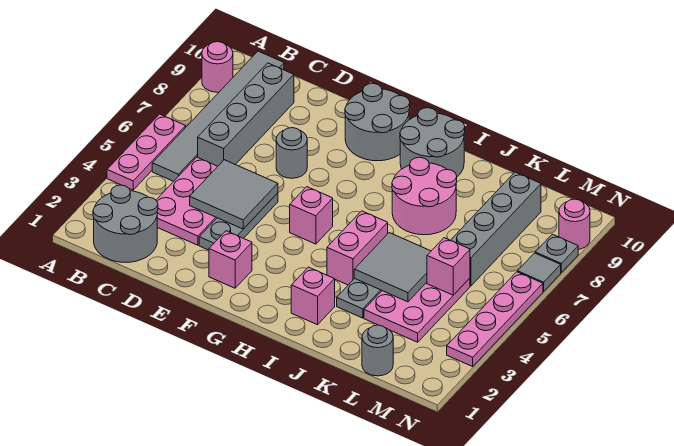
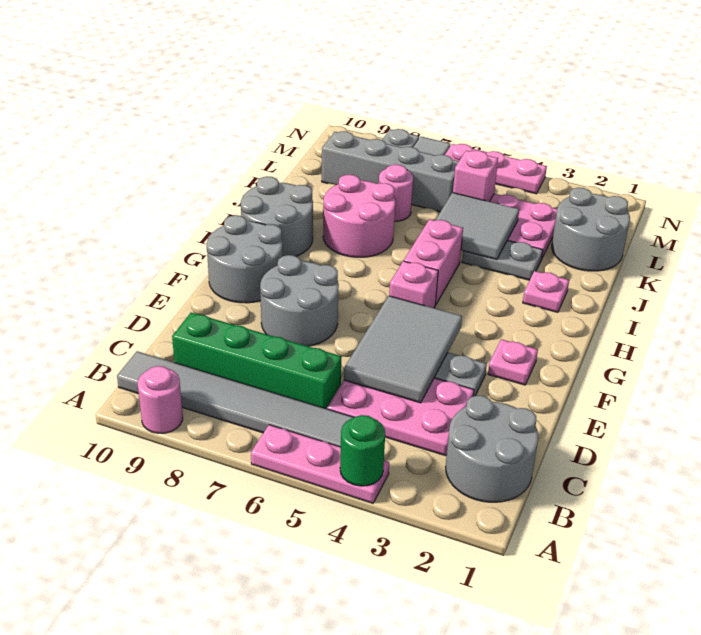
none -> green round brick A4 level 2
grey brick C6:C9 level 1 -> green brick C6:C9 level 1
grey tile D4:E5 level 2 -> grey tile D4:F5 level 2
grey round brick E7 level 1 -> grey round brick E7:F8 level 1
pink brick F2 level 1 -> pink plate F2 level 1
pink brick I2 level 1 -> pink plate I2 level 1
pink brick I4:I5 level 1 -> pink brick H5:I5 level 1
grey round brick L1 level 1 -> grey round brick K1:L2 level 1
pink plate N3:N6 level 1 -> pink plate N4:N6 level 1
pink round brick N9 level 1 -> pink round brick K7 level 1

